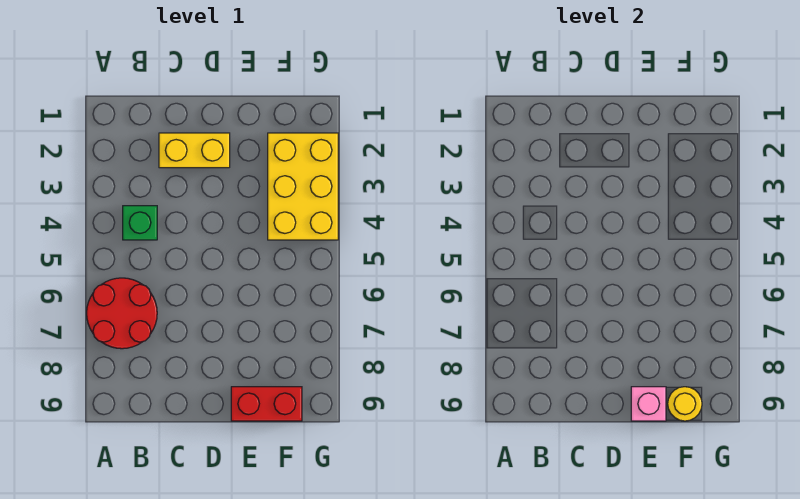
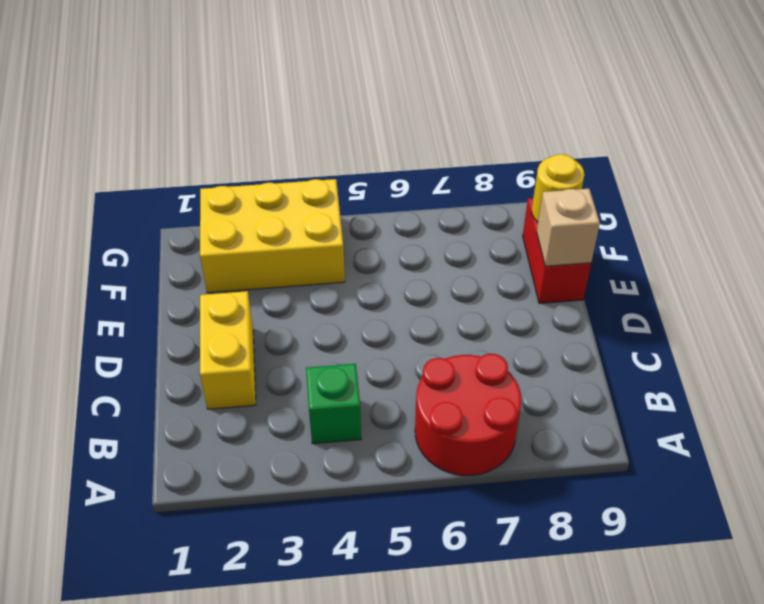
pink brick E9 level 2 -> tan brick E9 level 2

